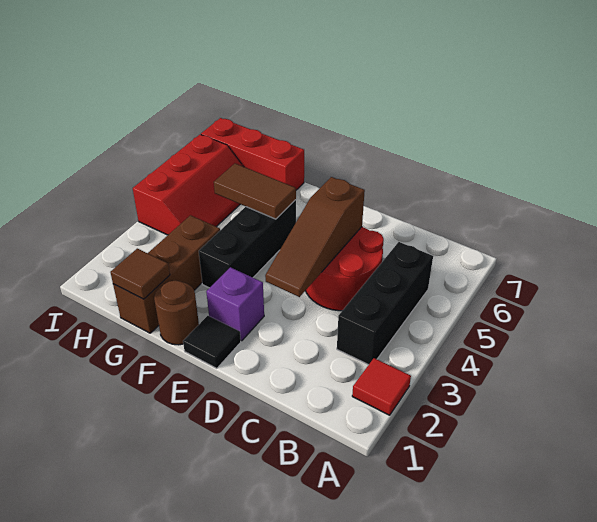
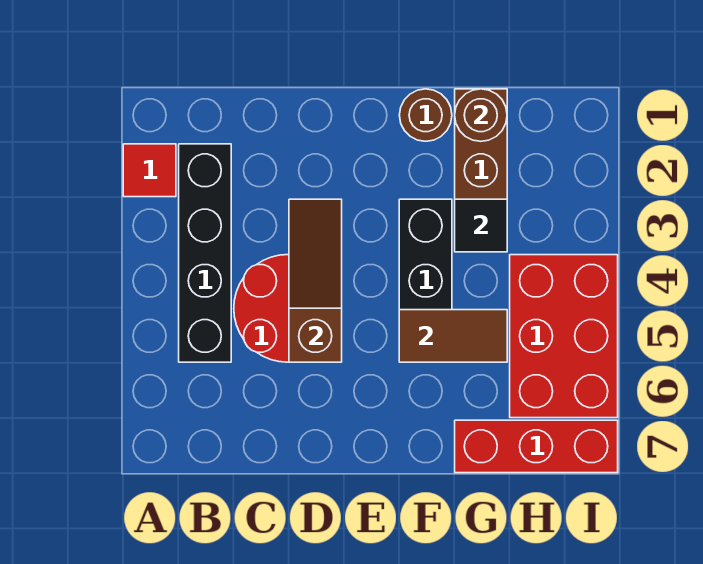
black brick B3:B5 level 1 -> black brick B2:B5 level 1
black tile E1 level 1 -> black tile G3 level 2
purple brick E2 level 1 -> none
brown tile G1 level 2 -> brown round brick G1 level 2
red slope H4:I6 level 1 top I -> red brick H4:I6 level 1

